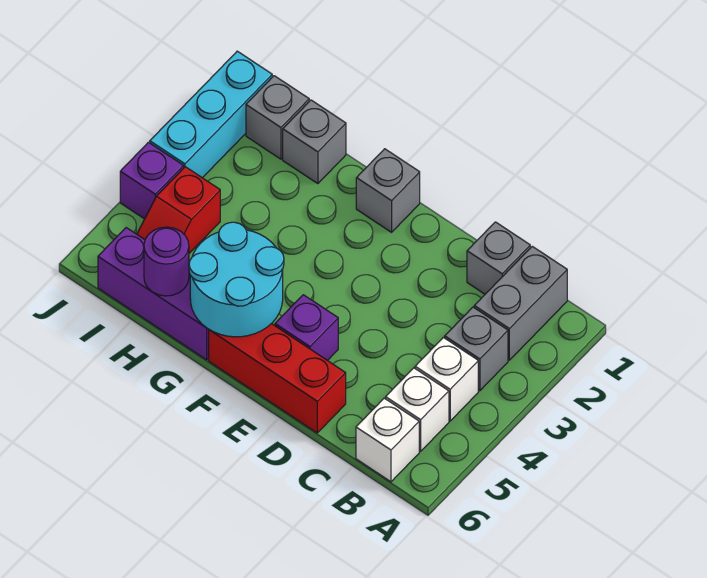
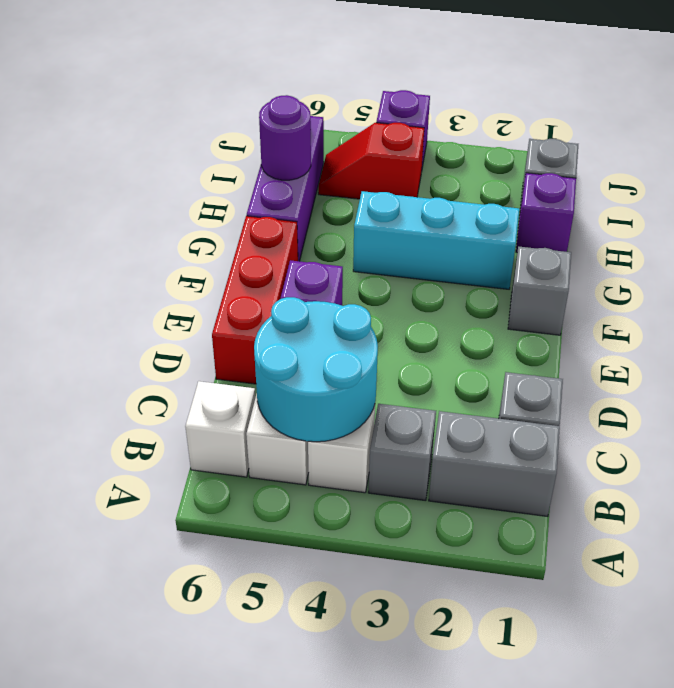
cyan round brick F5:G6 level 2 -> cyan round brick B4:C5 level 2
grey brick H1 level 1 -> purple brick H1 level 1
cyan brick J1:J3 level 1 -> cyan brick G2:G4 level 1

